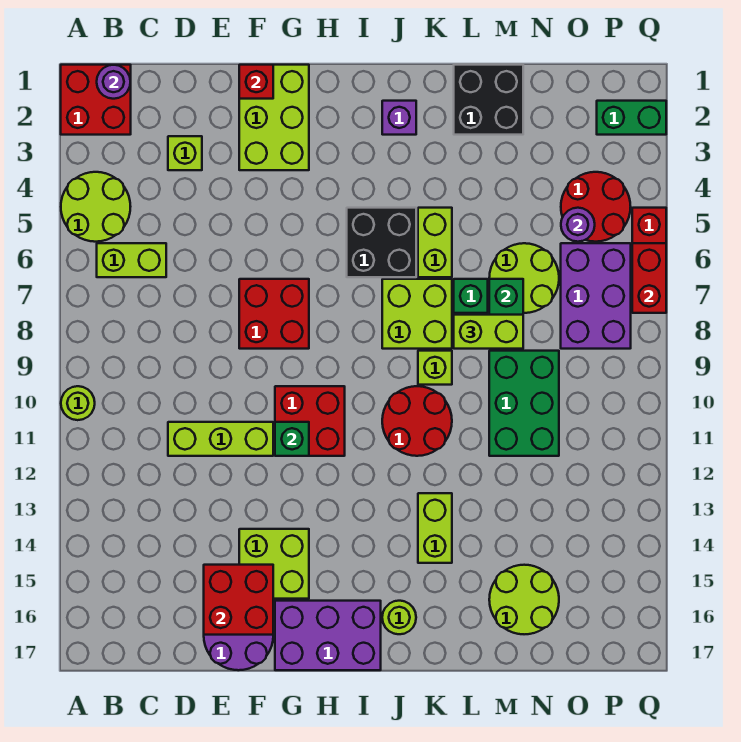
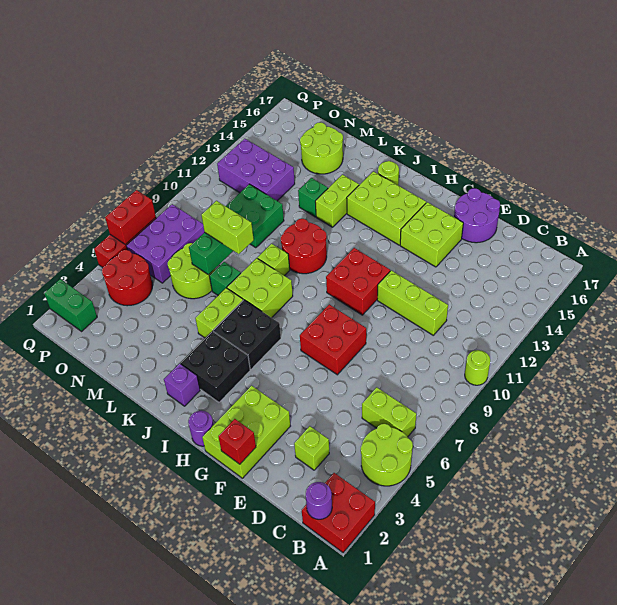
red brick E15:F16 level 2 -> none
green brick G11 level 2 -> green brick L13 level 1
purple brick G16:I17 level 1 -> purple brick N12:P13 level 1
none -> lime brick H14:J15 level 1
black brick L1:M2 level 1 -> black brick I3:J4 level 1
green brick M9:N11 level 1 -> green brick M10:N11 level 1
purple round brick O5 level 2 -> purple round brick H1 level 1

